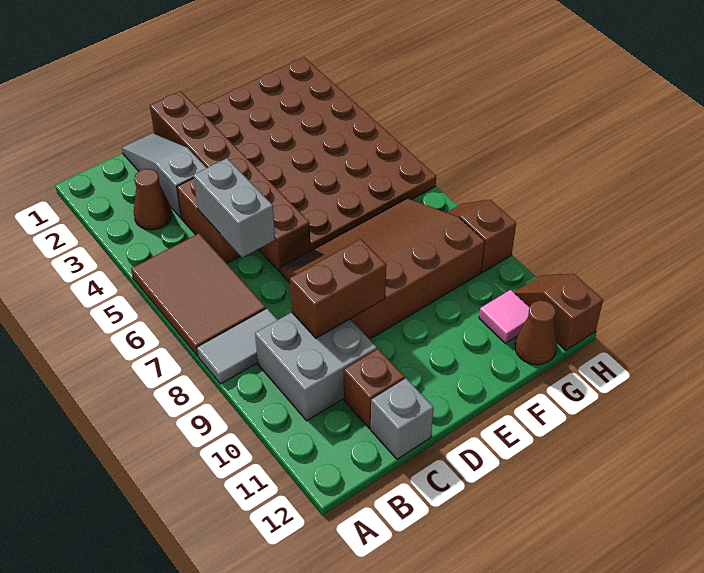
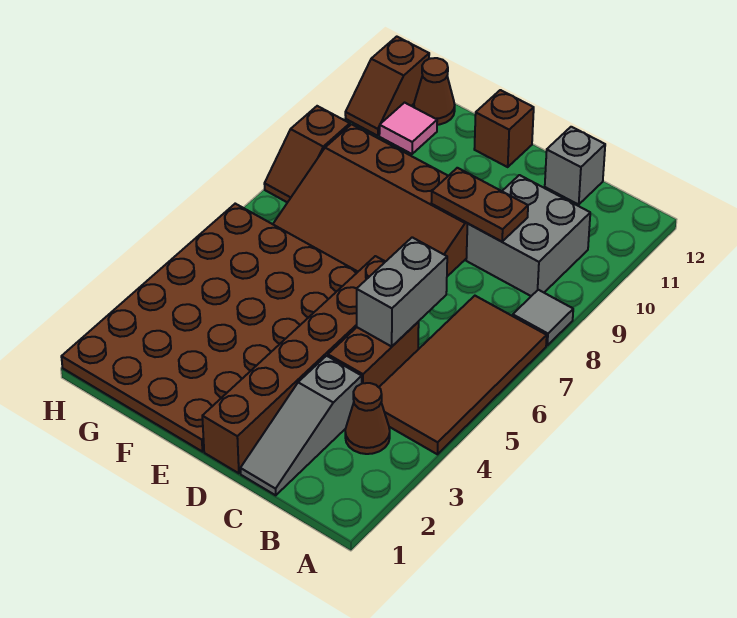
brown tile A5:B7 level 1 -> brown tile A4:B7 level 1
grey tile A8:B8 level 1 -> grey tile A8 level 1
brown brick C9:D9 level 2 -> brown plate C9:D9 level 2
brown brick C11 level 1 -> brown brick E12 level 1

